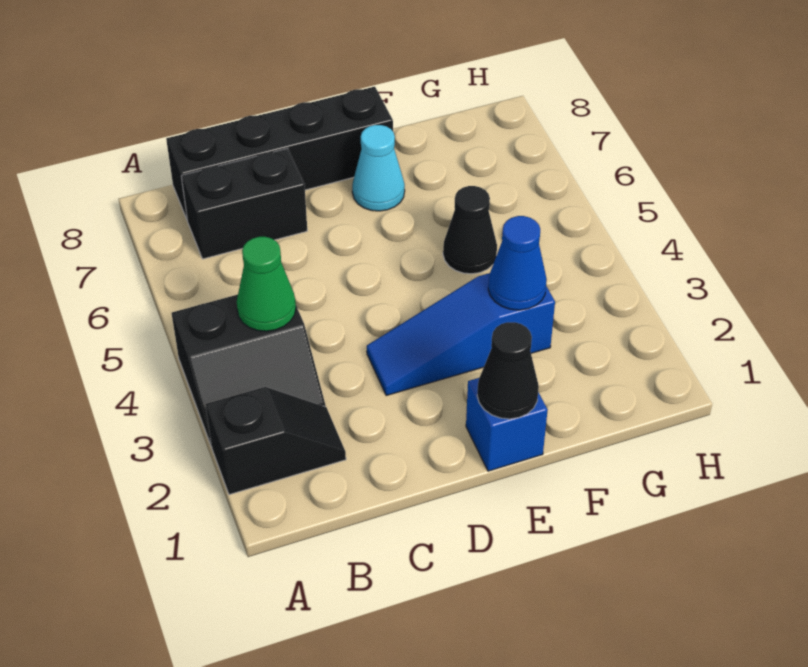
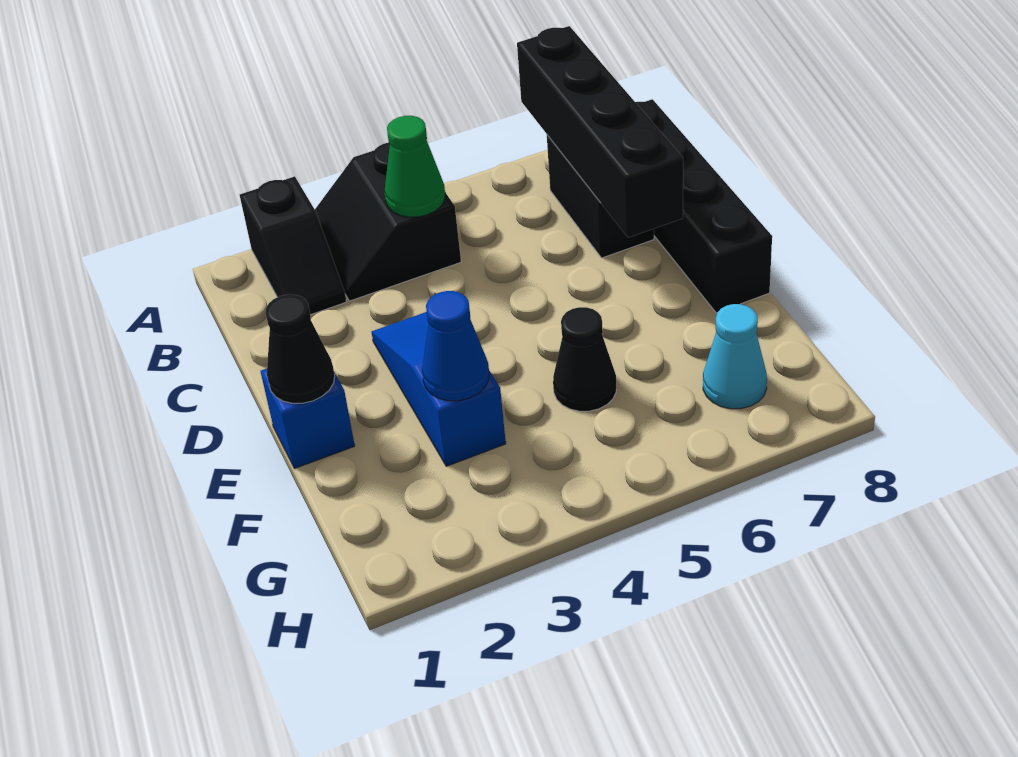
none -> black brick A7:D7 level 2
cyan cone E7 level 1 -> cyan cone G7 level 1

